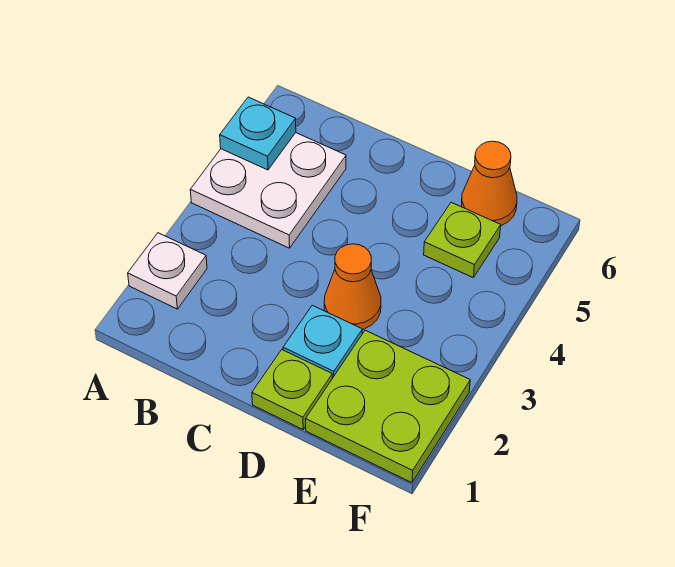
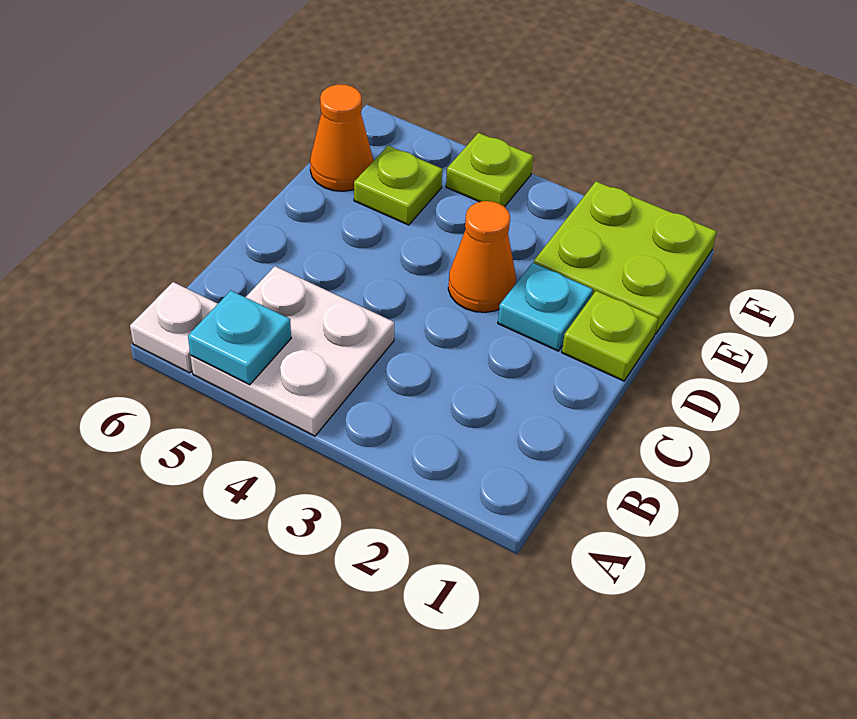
white plate A2 level 1 -> white plate A6 level 1
none -> lime plate F4 level 1

